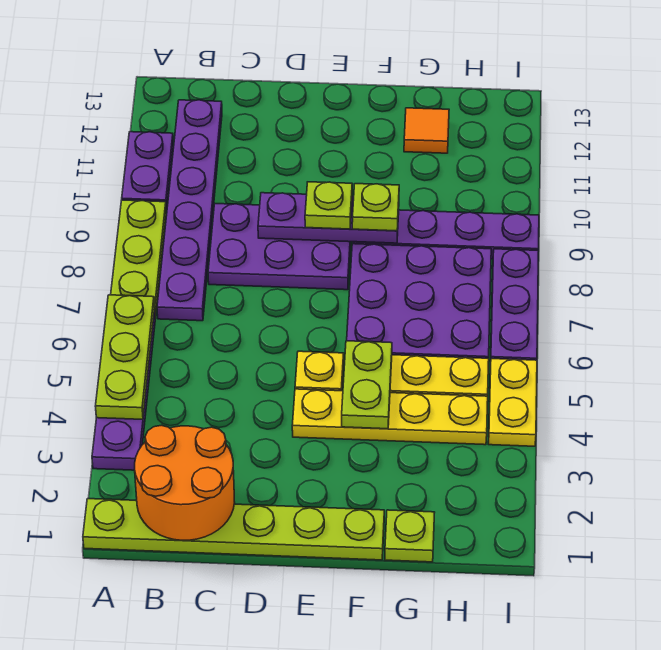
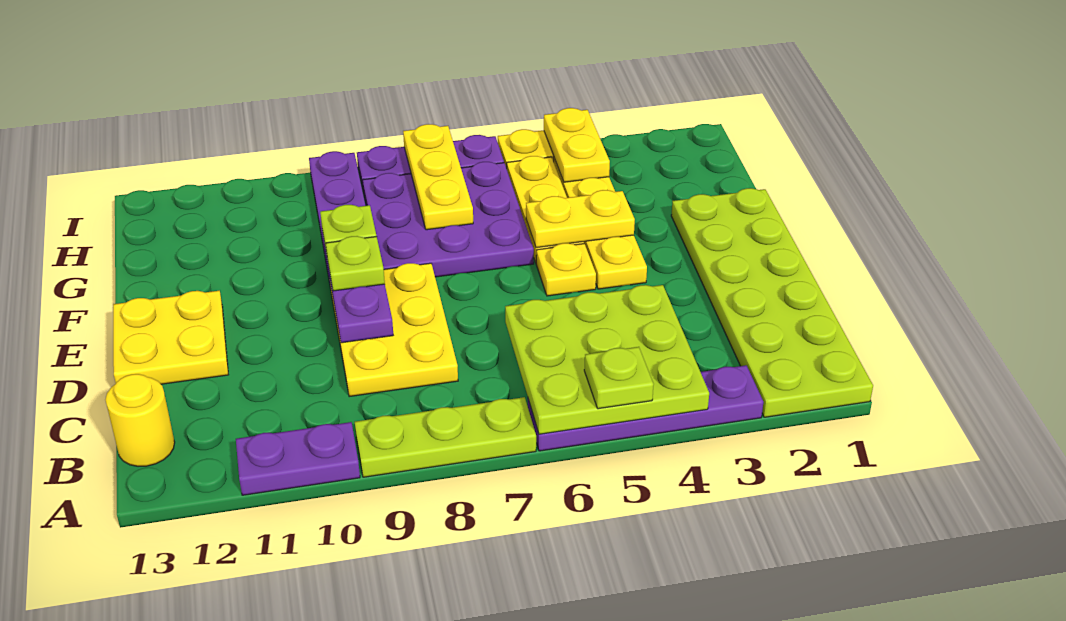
lime plate A1:F1 level 1 -> lime plate A1:F2 level 1
lime plate A4:A6 level 2 -> lime plate A4:C6 level 2
orange round brick B1:C2 level 2 -> none
purple plate B7:B12 level 1 -> none
none -> yellow round brick B13 level 1
purple plate C8:E9 level 1 -> yellow plate C8:E9 level 1
none -> yellow plate D12:E13 level 1
lime plate F4:F5 level 2 -> yellow plate F4:F5 level 2
lime plate G1 level 1 -> lime plate A5 level 3
none -> yellow plate G7:I7 level 2
orange tile G12 level 1 -> none
none -> yellow plate H4:I4 level 2

